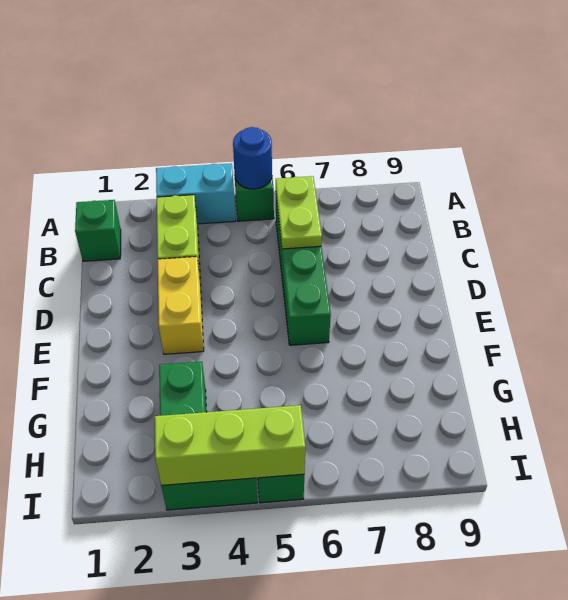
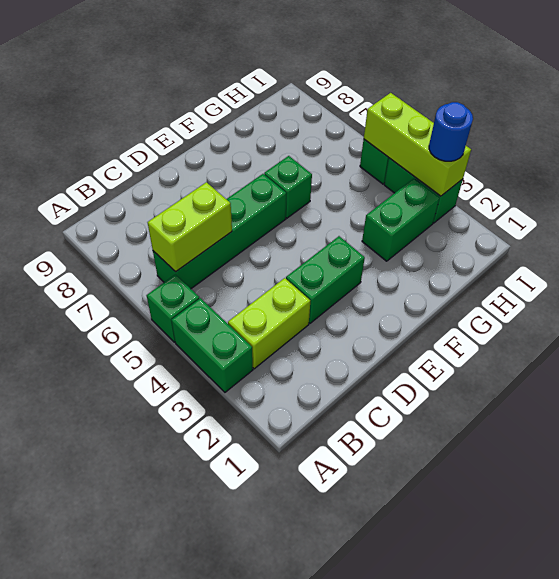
cyan brick A3:A4 level 1 -> green brick A3:A4 level 1
blue round brick A5 level 2 -> blue round brick I3 level 3
green brick B1 level 1 -> green brick F6 level 1
lime plate B6:C6 level 2 -> lime brick B6:C6 level 2
yellow brick D3:E3 level 1 -> green brick D3:E3 level 1

